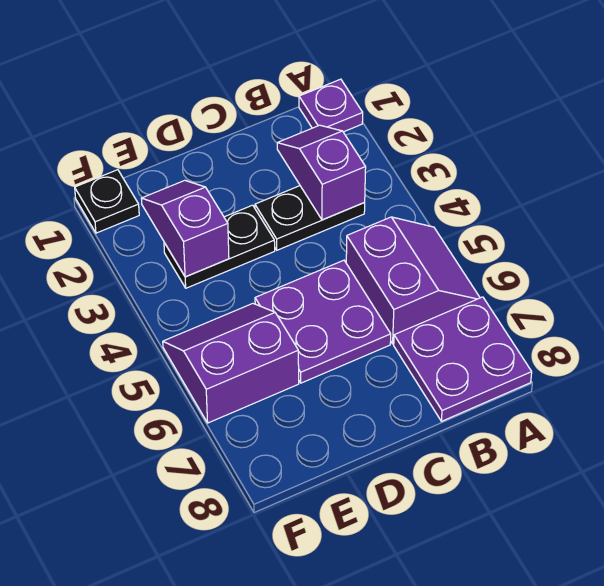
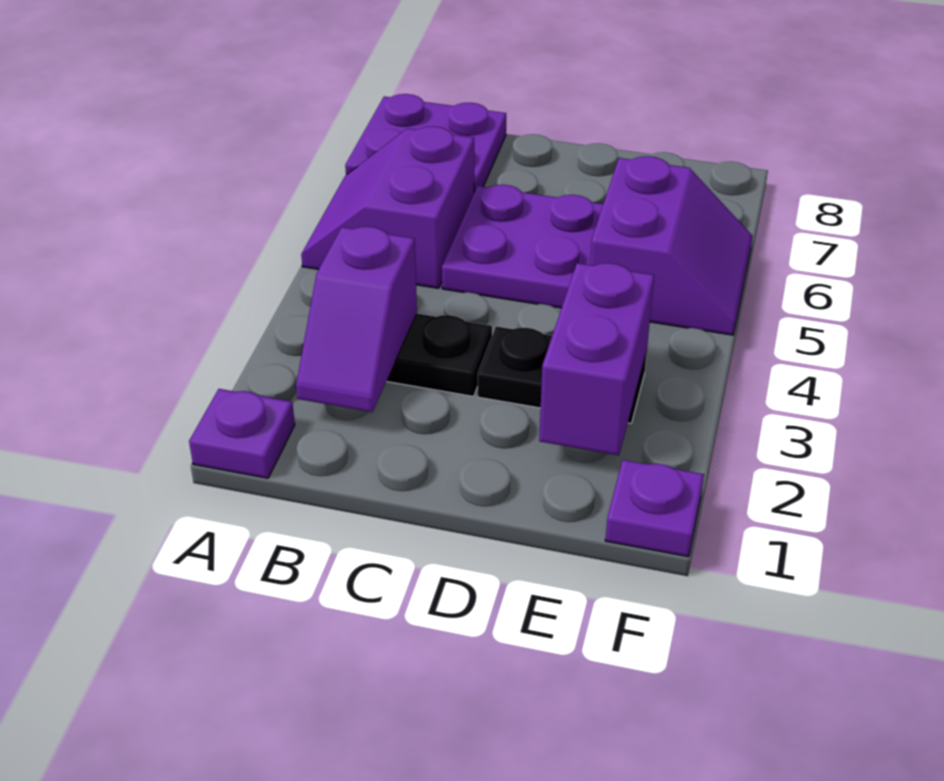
purple slope E2:E3 level 2 top 3 -> purple brick E2:E3 level 2
purple slope E5:F6 level 1 top 6 -> purple slope E5:F6 level 1 top E
black plate F1 level 1 -> purple plate F1 level 1

